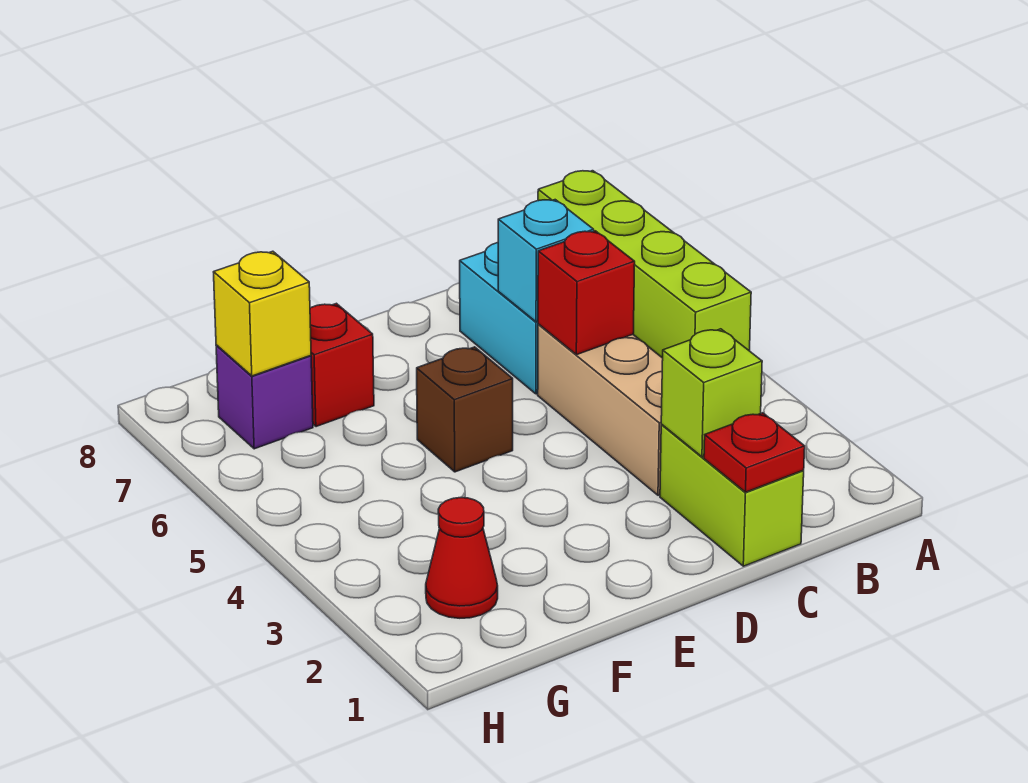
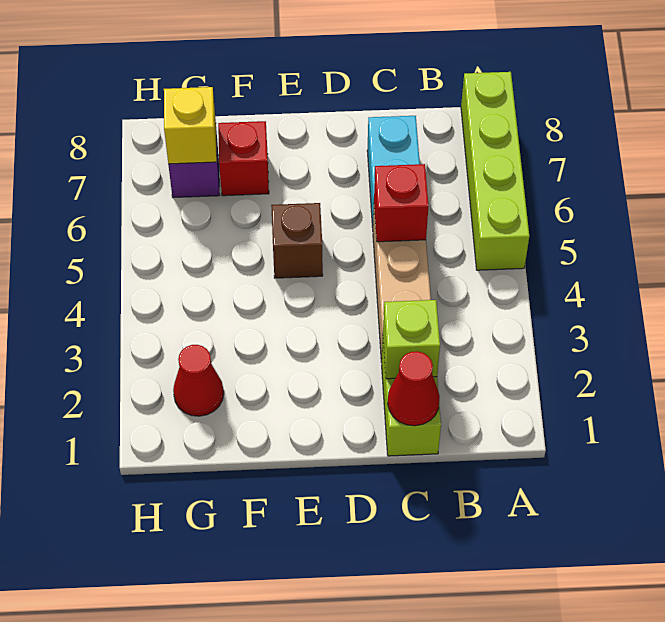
red plate C1 level 2 -> red cone C1 level 2
cyan brick C6 level 2 -> none

